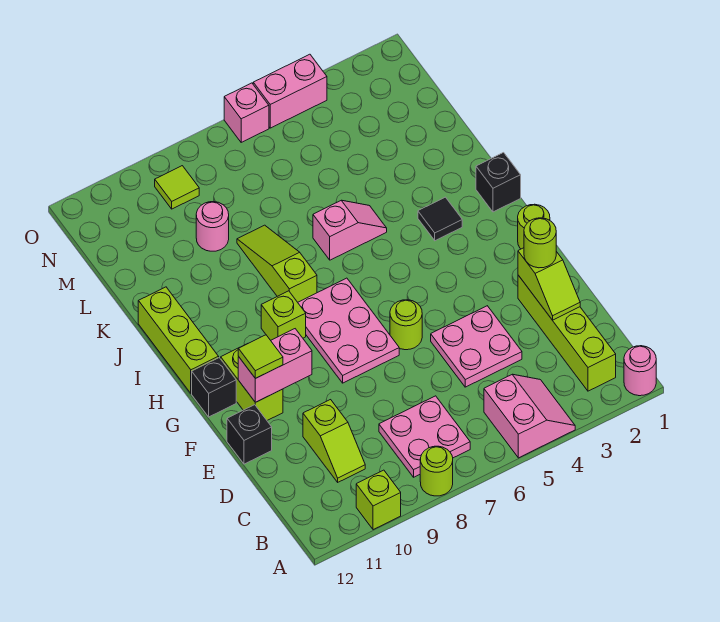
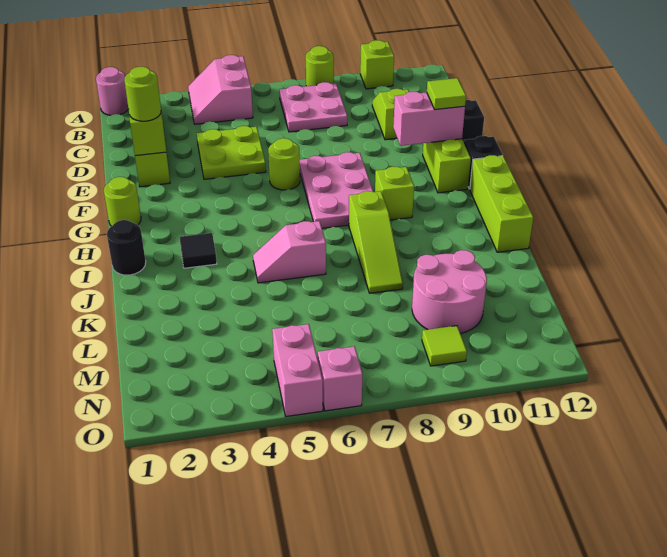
pink plate D4:E5 level 1 -> lime plate D4:E5 level 1
black brick I1 level 1 -> black round brick I1 level 1
pink round brick L9 level 1 -> pink round brick L9:M10 level 1
pink brick O4:O5 level 1 -> pink brick N5:O5 level 1

